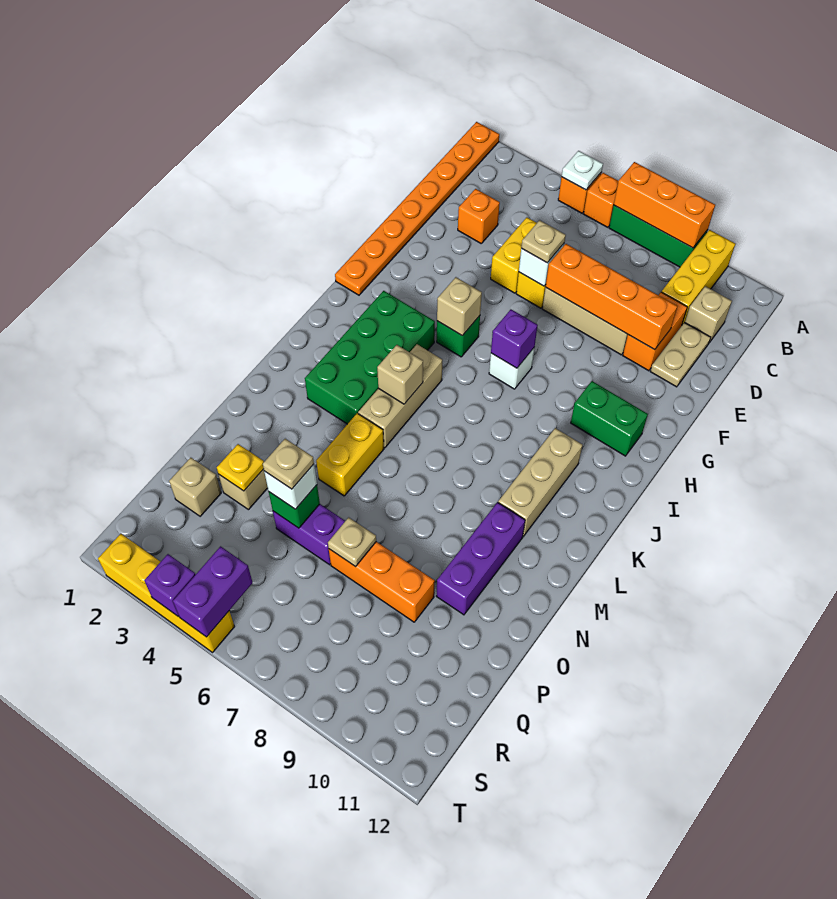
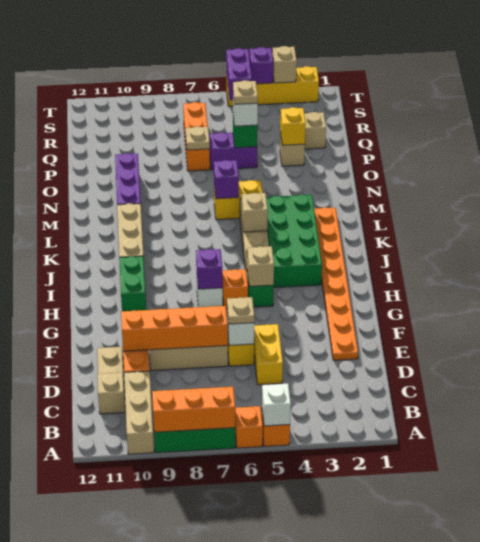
orange plate A1:H1 level 1 -> orange plate E2:L2 level 1
white plate A5 level 2 -> white brick A5 level 2
yellow brick A10:C10 level 1 -> tan brick A10:C10 level 1
orange brick D3 level 1 -> orange brick H6 level 1
green brick H10:H11 level 1 -> green brick H10:I10 level 1
yellow brick M5:N5 level 1 -> yellow brick M5:M6 level 1
none -> purple brick M6 level 2
yellow plate P3 level 2 -> yellow brick P3 level 2
orange brick P7:P9 level 1 -> orange brick P7:R7 level 1
none -> tan brick T3 level 2

